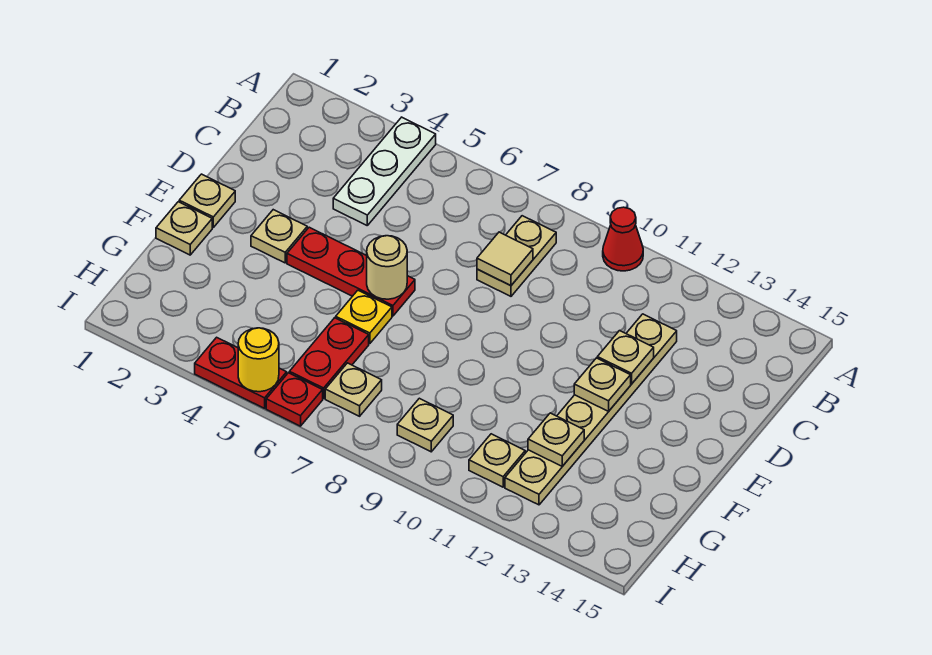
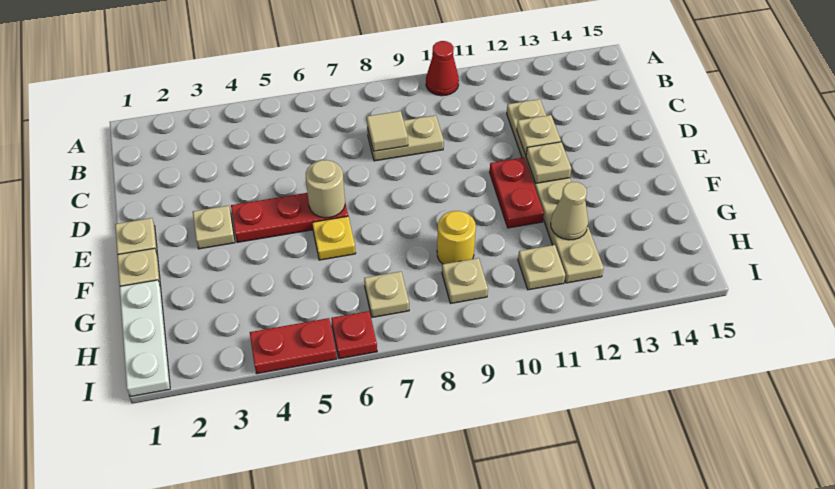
white plate A4:C4 level 1 -> white plate G1:I1 level 1
tan plate B8:C8 level 1 -> tan plate C8:C9 level 1
red plate G6:H6 level 1 -> red plate E11:F11 level 1
tan plate G12 level 2 -> tan cone G12 level 2
yellow round brick I5 level 2 -> yellow round brick G9 level 1

